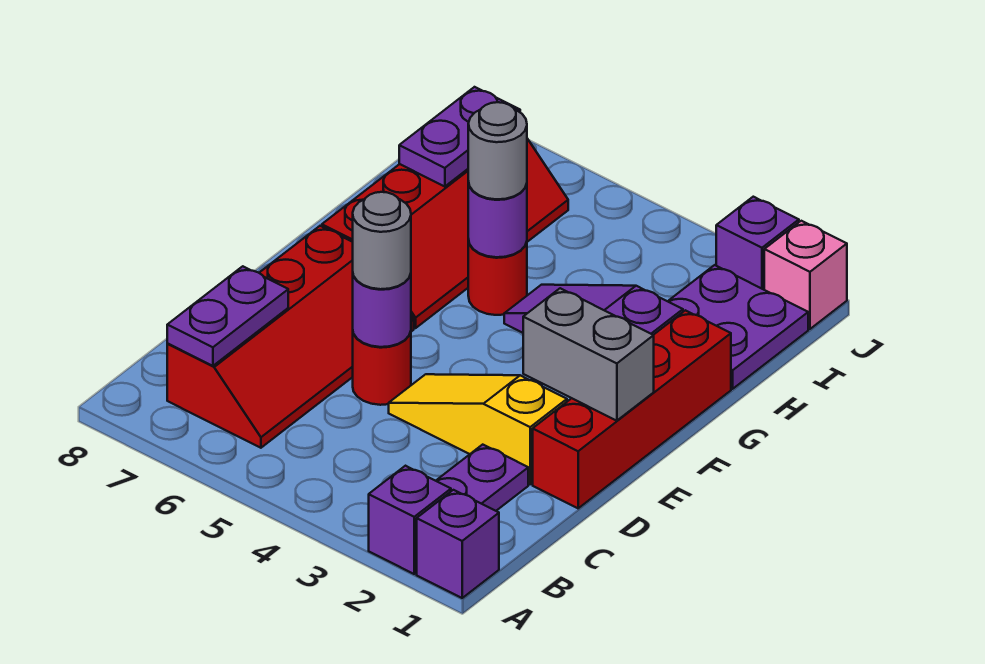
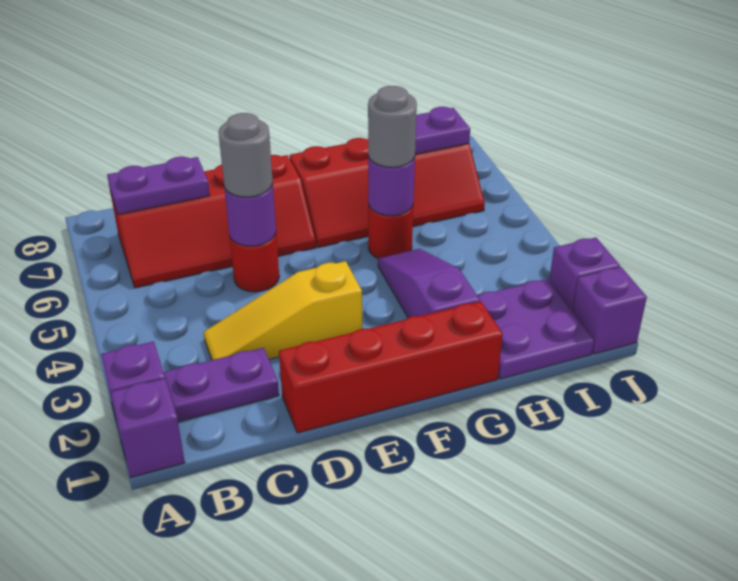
yellow slope D2:D4 level 1 top 2 -> yellow slope C3:E3 level 1 top E
grey brick E1:E2 level 2 -> none
pink brick J1 level 1 -> purple brick J1 level 1

